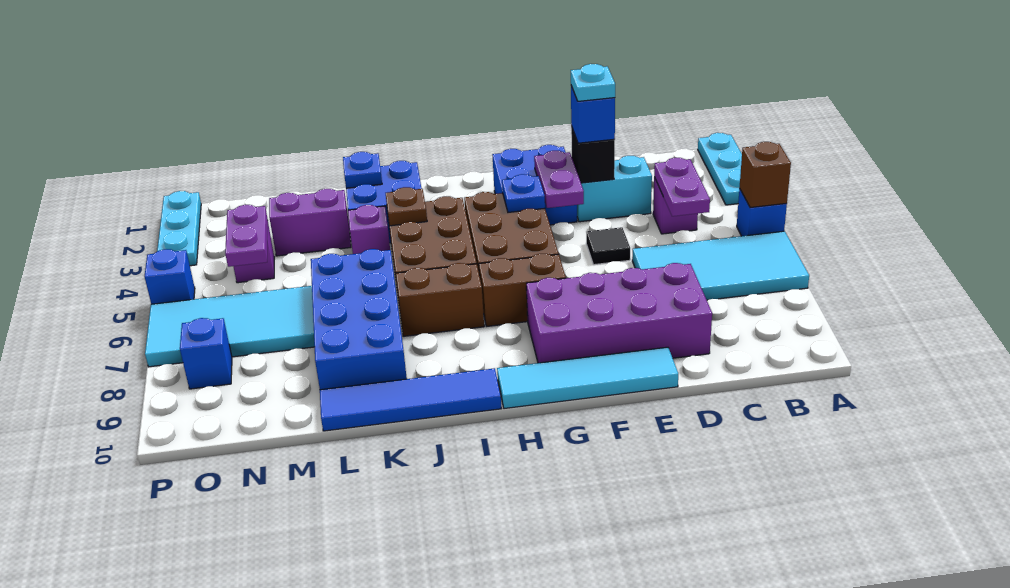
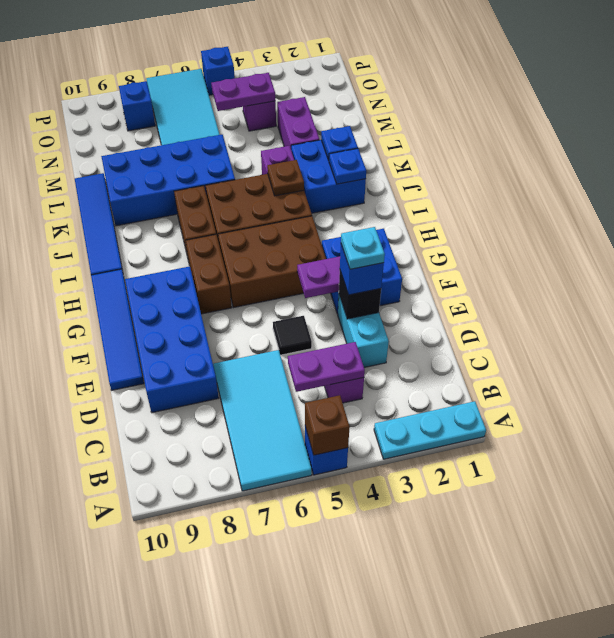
purple brick D8:G9 level 1 -> blue brick D8:G9 level 1
cyan tile E10:H10 level 1 -> blue tile E10:H10 level 1
blue plate G4 level 2 -> blue plate J2 level 2
cyan plate P1:P3 level 1 -> none

